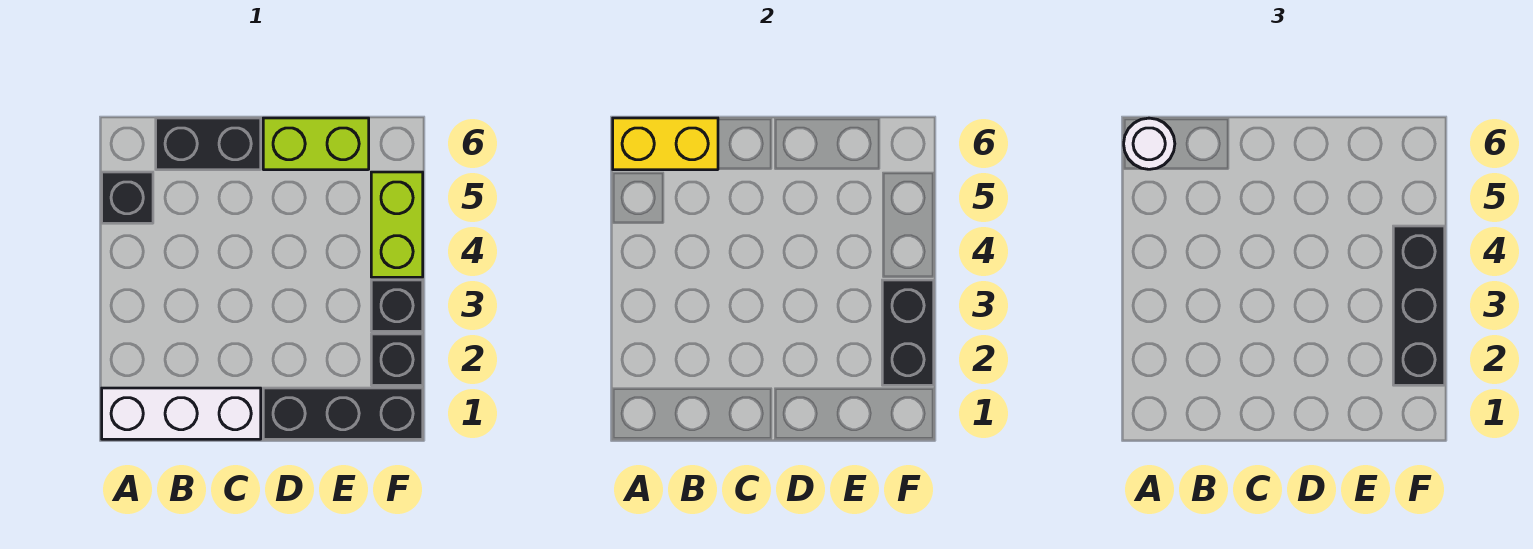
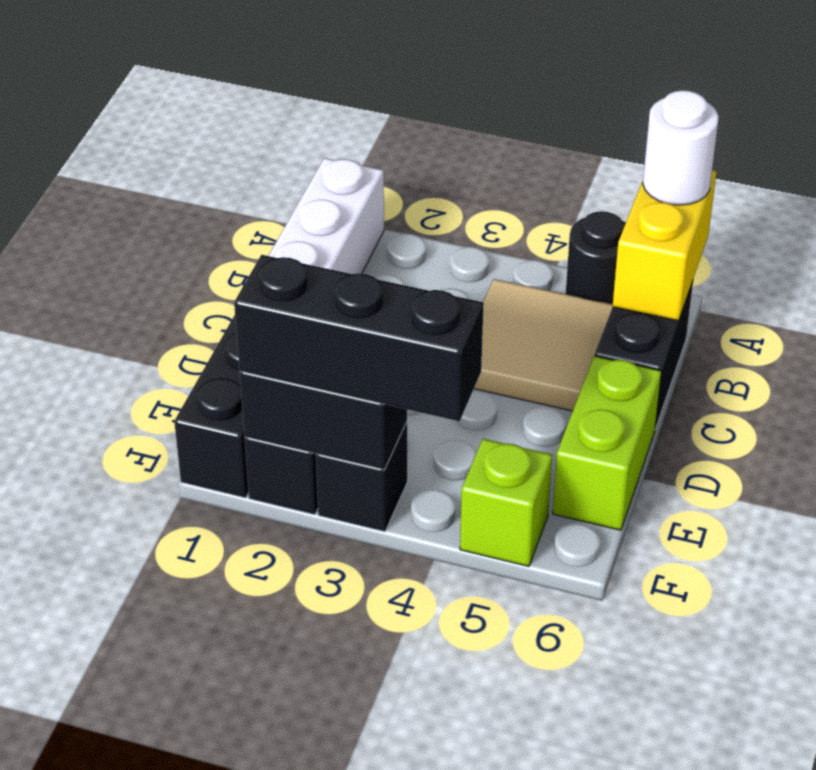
black brick A5 level 1 -> black round brick A5 level 1
none -> tan tile B4:C5 level 1
lime brick F4:F5 level 1 -> lime brick F5 level 1

